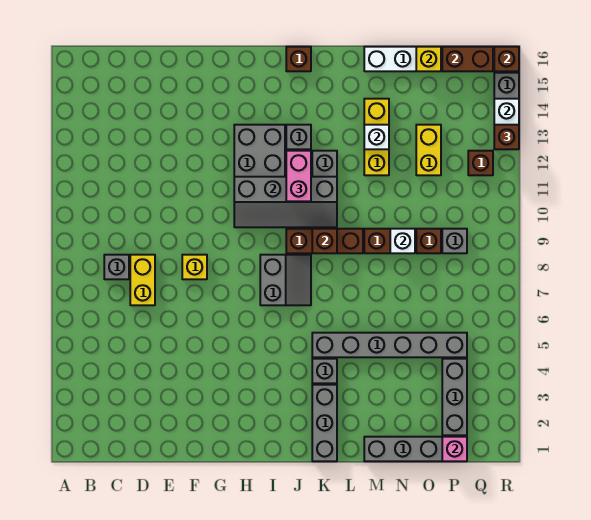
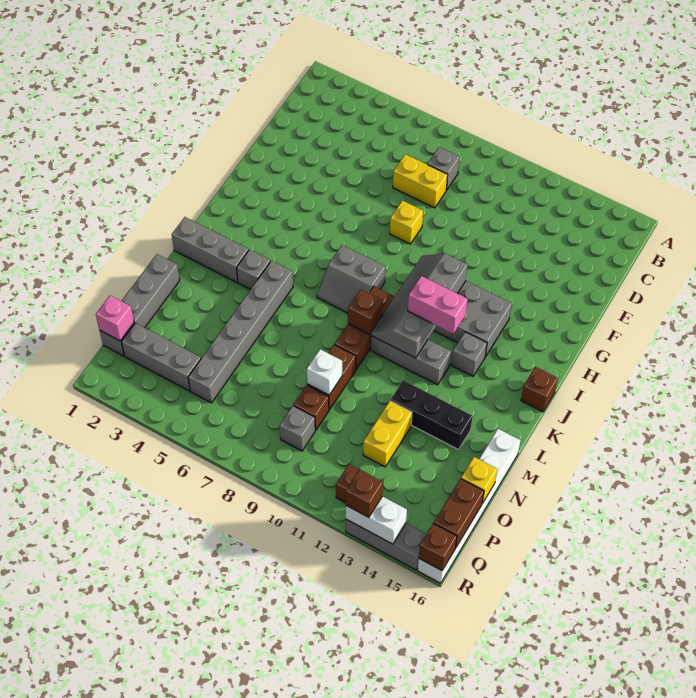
yellow brick M12:M14 level 1 -> black brick M12:M14 level 1
white brick M13 level 2 -> none
yellow brick O12:O13 level 1 -> yellow brick N12:O12 level 1

